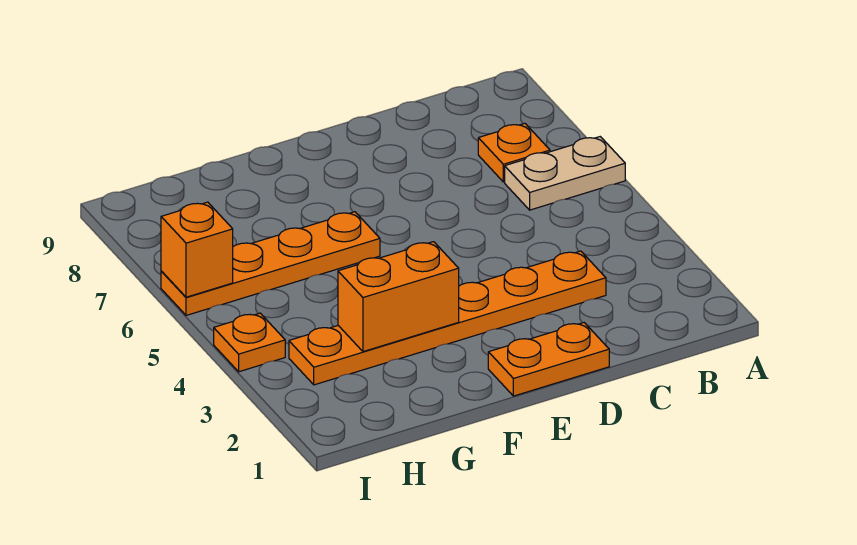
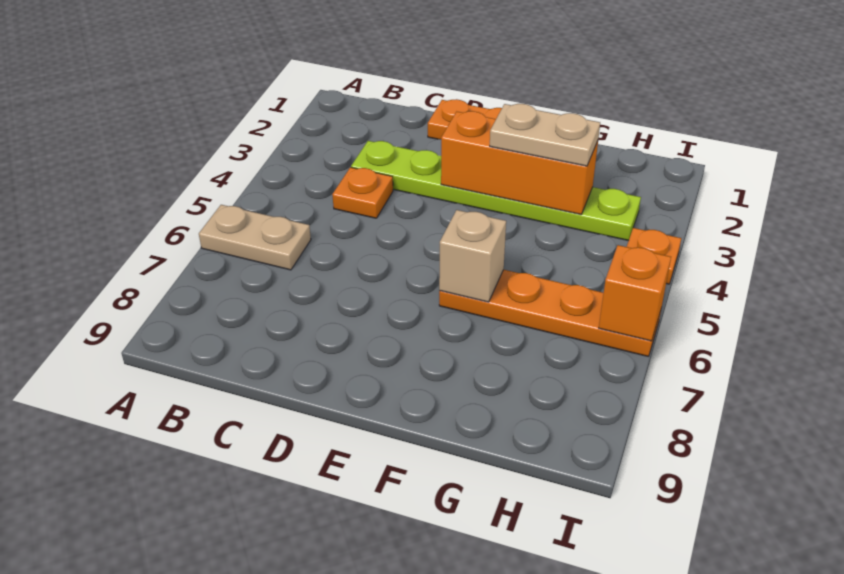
orange plate B7 level 1 -> orange plate C4 level 1
orange plate C3:H3 level 1 -> lime plate C3:H3 level 1
orange brick F3:G3 level 2 -> orange brick E3:G3 level 2
none -> tan plate F3:G3 level 3
none -> tan brick F6 level 2

